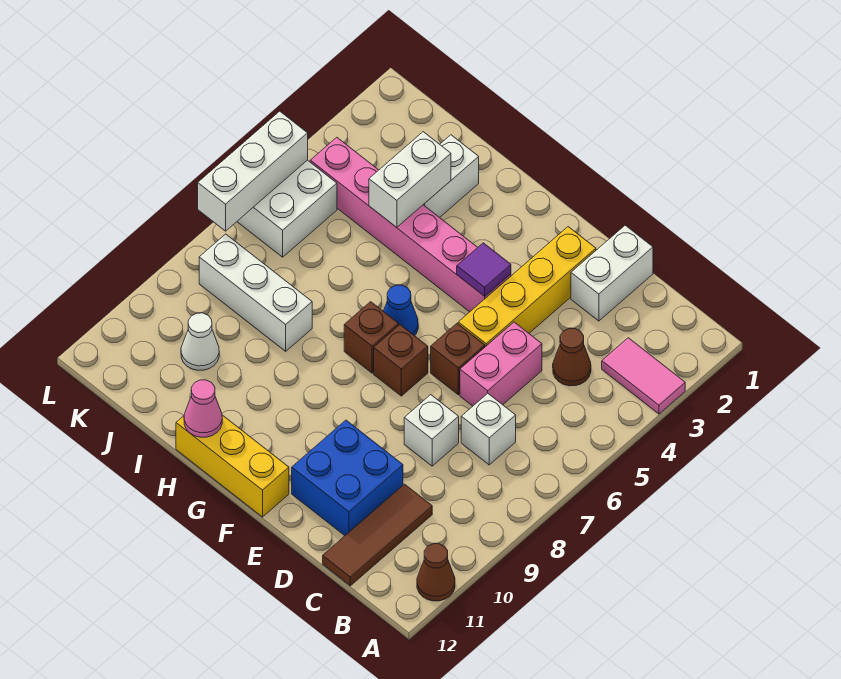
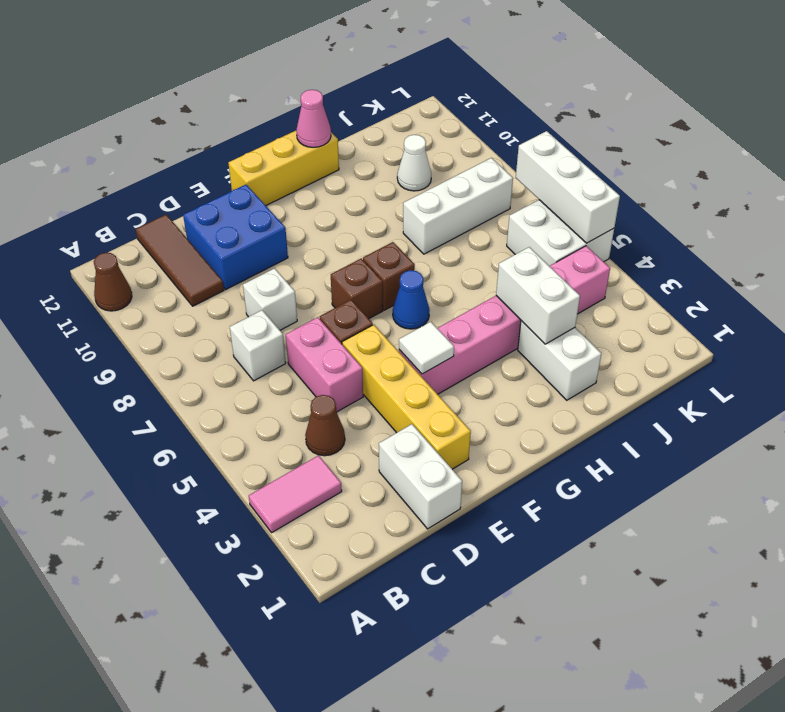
purple tile F4 level 2 -> white tile F4 level 2

